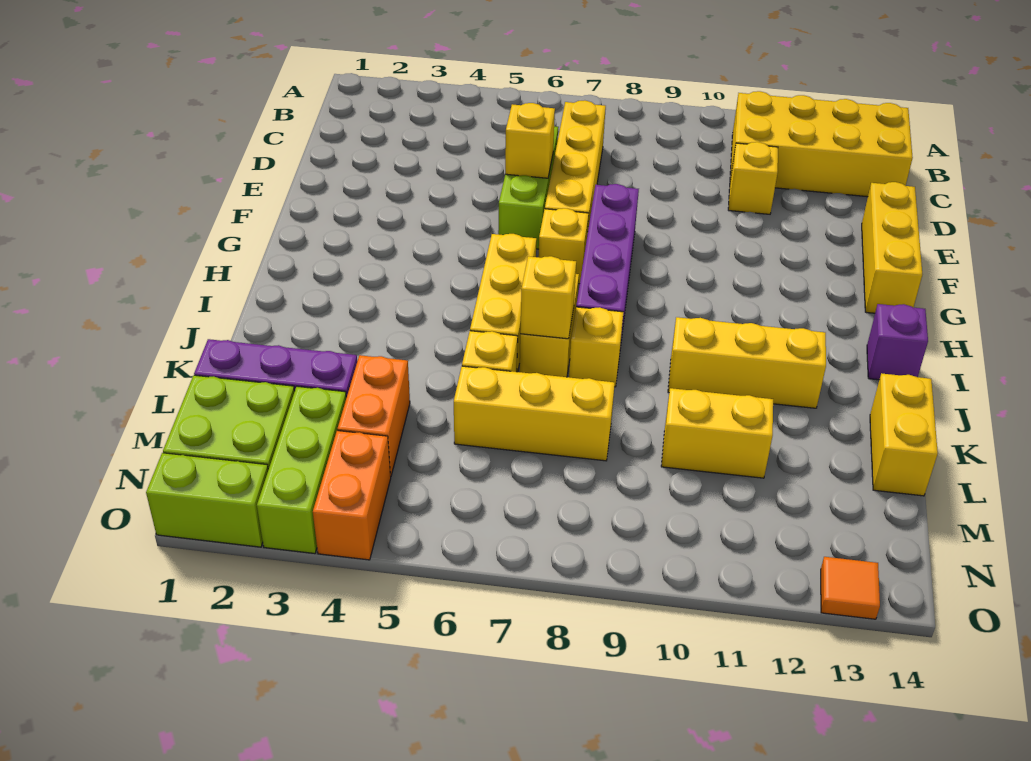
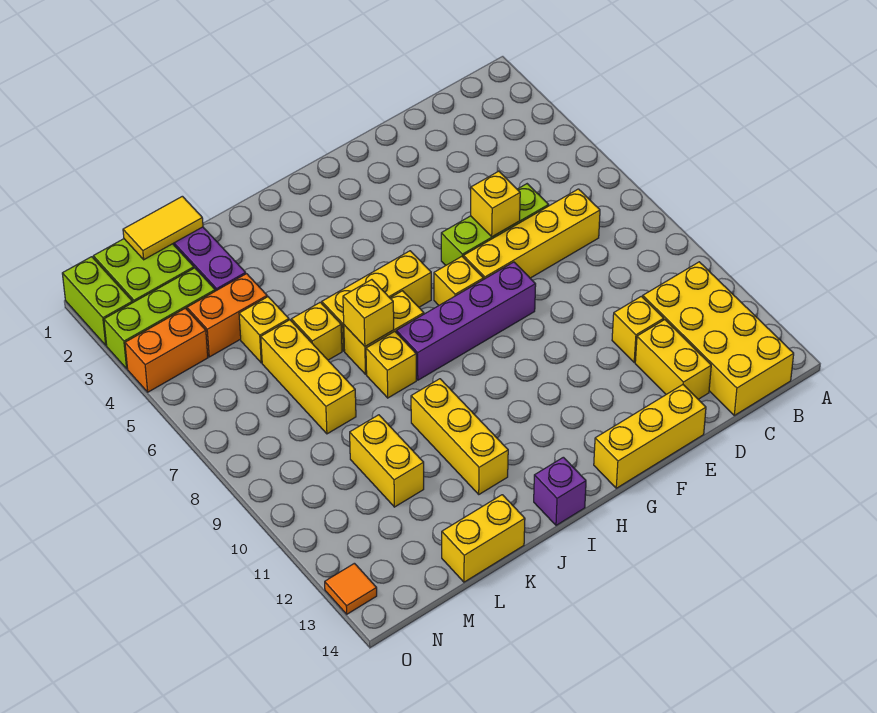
none -> yellow brick D12:D13 level 1
none -> yellow tile L1:M1 level 2
none -> yellow brick L5 level 1

